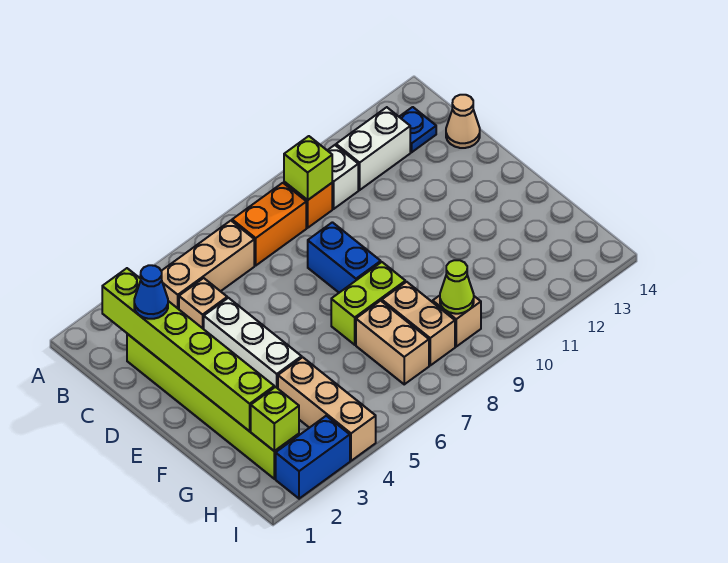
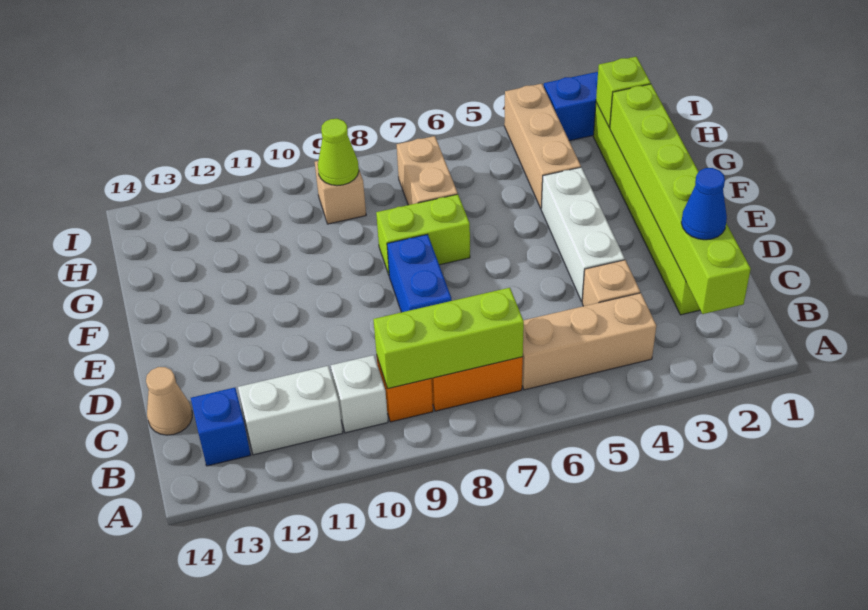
lime brick B9 level 2 -> lime brick B7:B9 level 2
blue plate B13 level 1 -> blue brick B13 level 1
tan brick G8:H8 level 1 -> none

